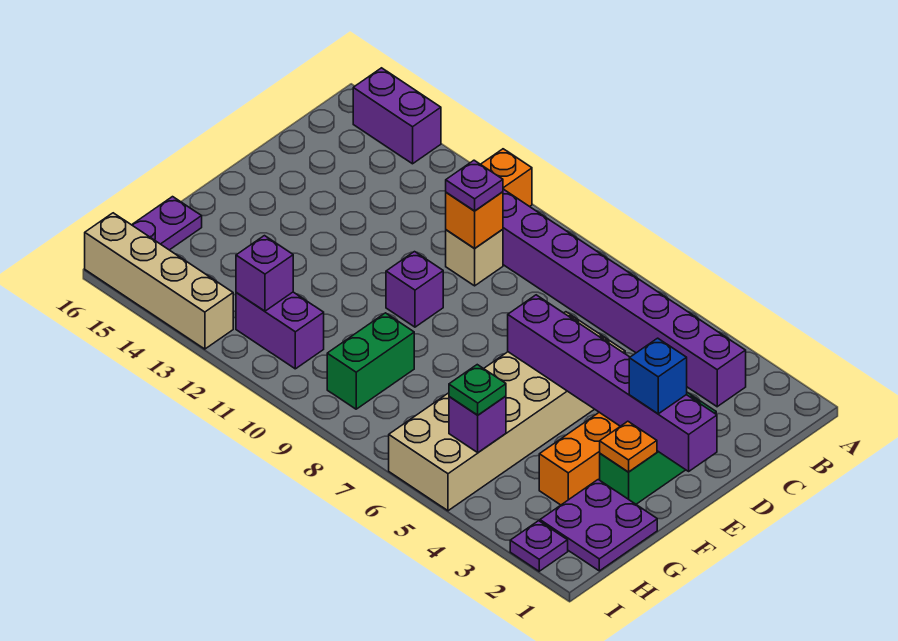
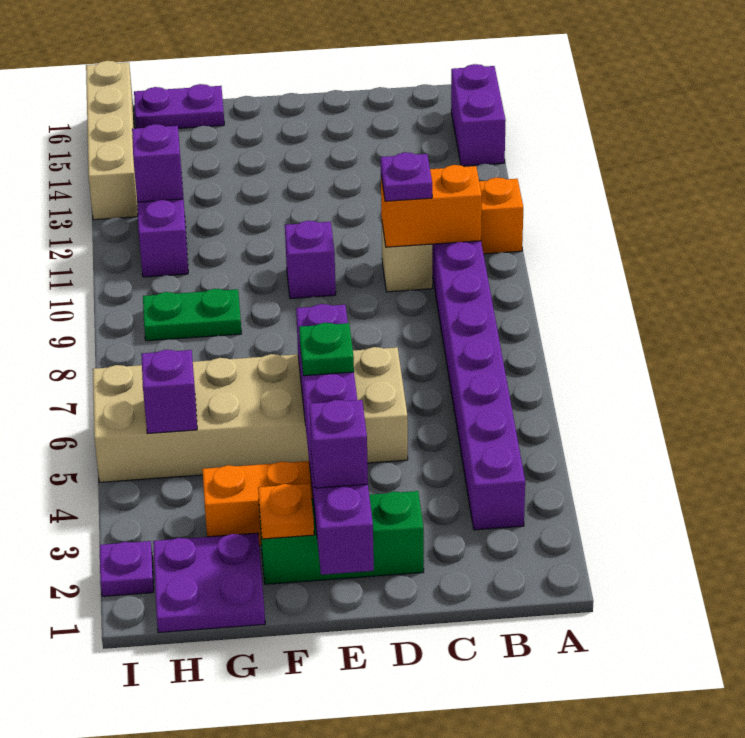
orange brick C10 level 2 -> orange brick B10:C10 level 2
blue brick E2 level 3 -> purple brick E2 level 3
green brick G9:H9 level 1 -> green plate G9:H9 level 1
green plate H5 level 3 -> green plate E5 level 3

